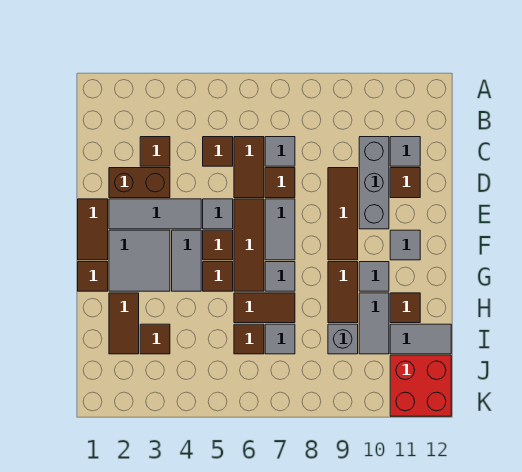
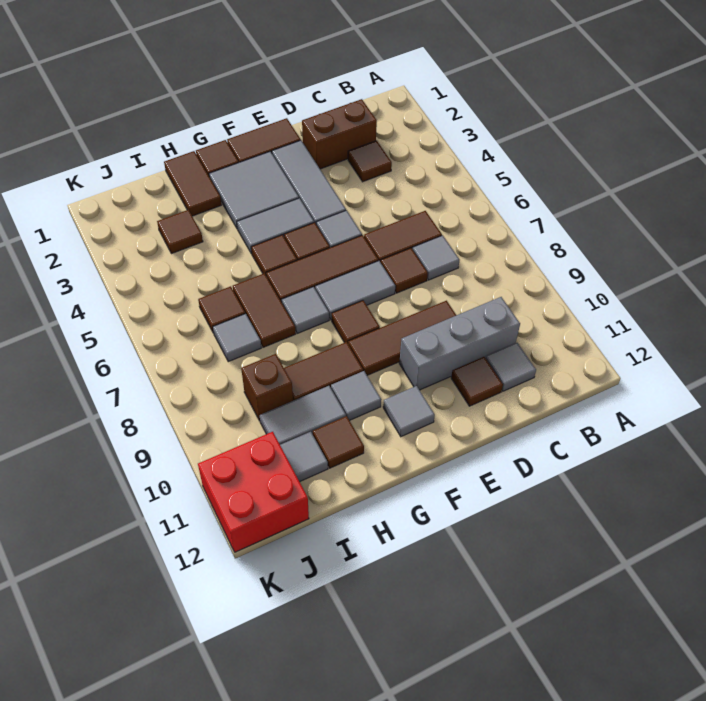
brown tile C5 level 1 -> brown tile F8 level 1
brown brick D2:D3 level 1 -> brown brick C2:D2 level 1
brown tile H2:I2 level 1 -> brown tile H1:H2 level 1
grey brick I9 level 1 -> brown brick I9 level 1
grey tile I11:I12 level 1 -> grey tile I11 level 1

